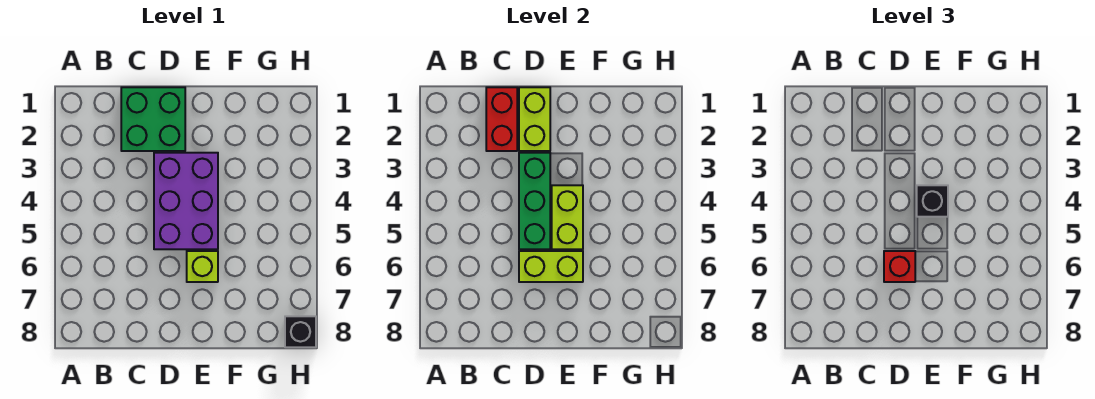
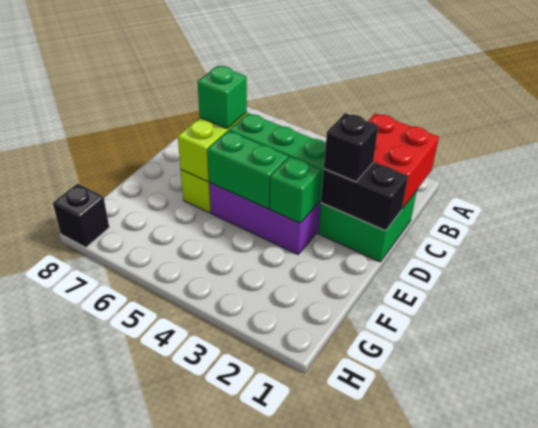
red brick C1:C2 level 2 -> red brick B1:C2 level 2
lime brick D1:D2 level 2 -> black brick D1:D2 level 2
red brick D6 level 3 -> green brick D6 level 3
none -> green brick E3 level 2
lime brick E4:E5 level 2 -> green brick E4:E5 level 2
black brick E4 level 3 -> black brick D2 level 3

